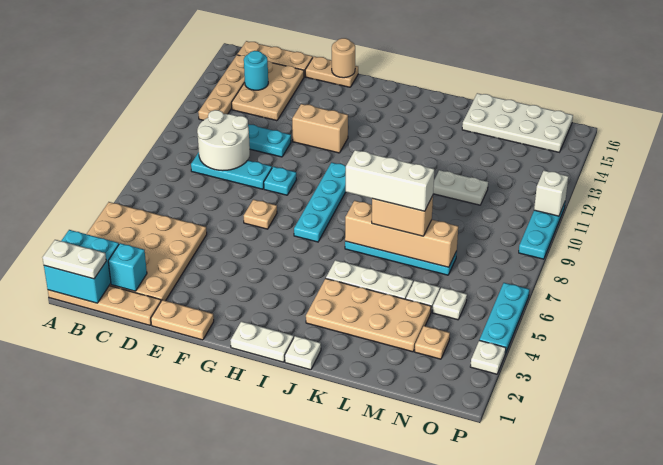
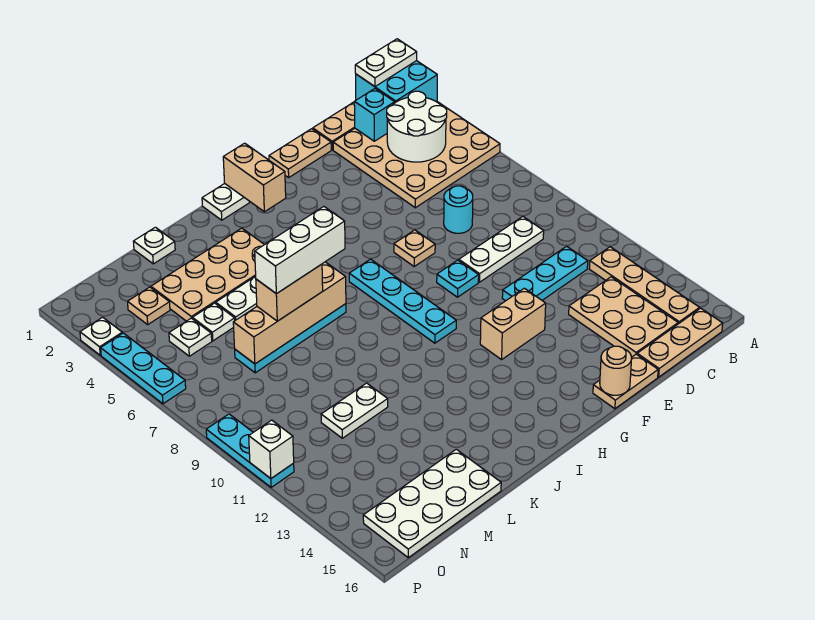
cyan plate C9:E9 level 1 -> white plate C9:E9 level 1
white round brick C9:D10 level 2 -> white round brick B3:C4 level 2
cyan round brick C14 level 2 -> cyan round brick D7 level 1
none -> tan brick H1:H2 level 2
white plate J1 level 1 -> white plate L1 level 1

